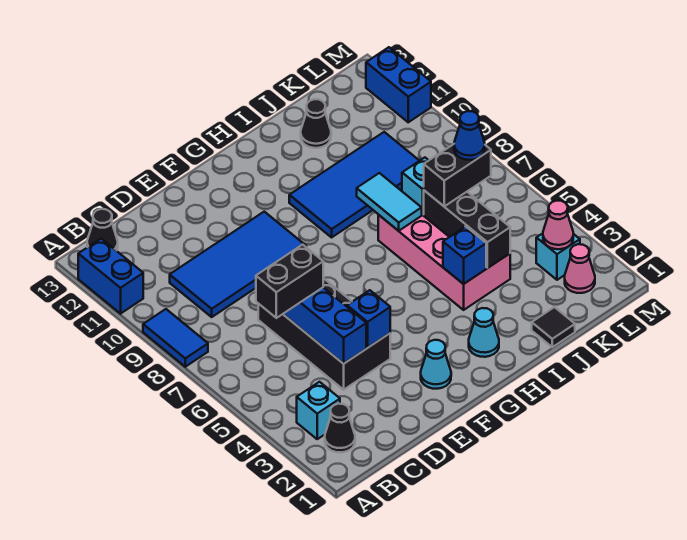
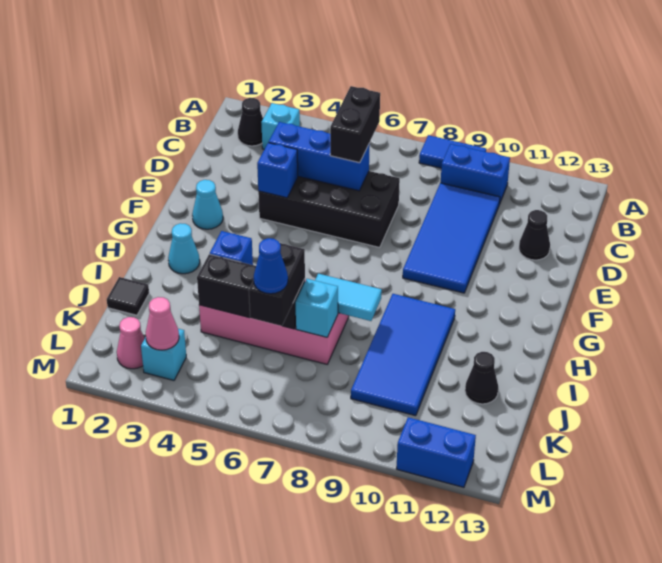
blue brick A11:A12 level 1 -> blue brick B9:B10 level 1
black cone B13 level 1 -> black cone D12 level 1

